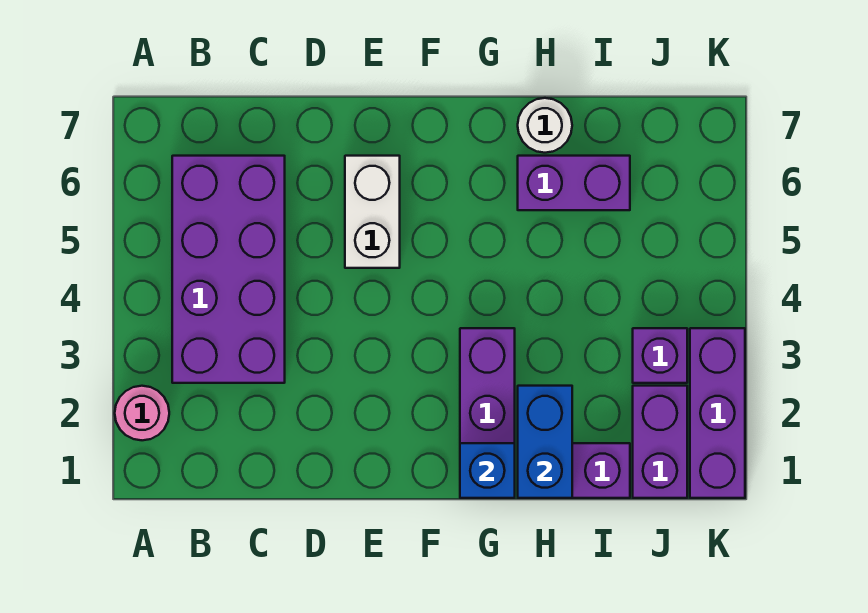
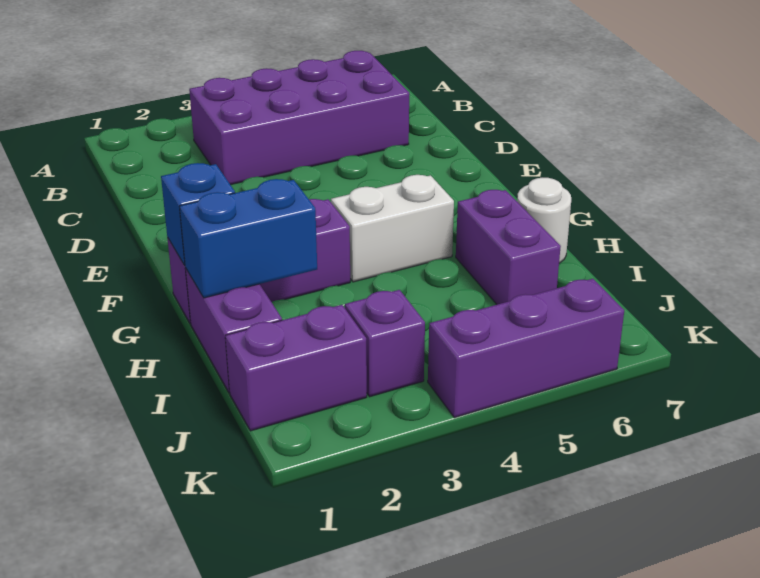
pink round brick A2 level 1 -> none
white brick E5:E6 level 1 -> white brick G4:G5 level 1
purple brick K1:K3 level 1 -> purple brick K4:K6 level 1

